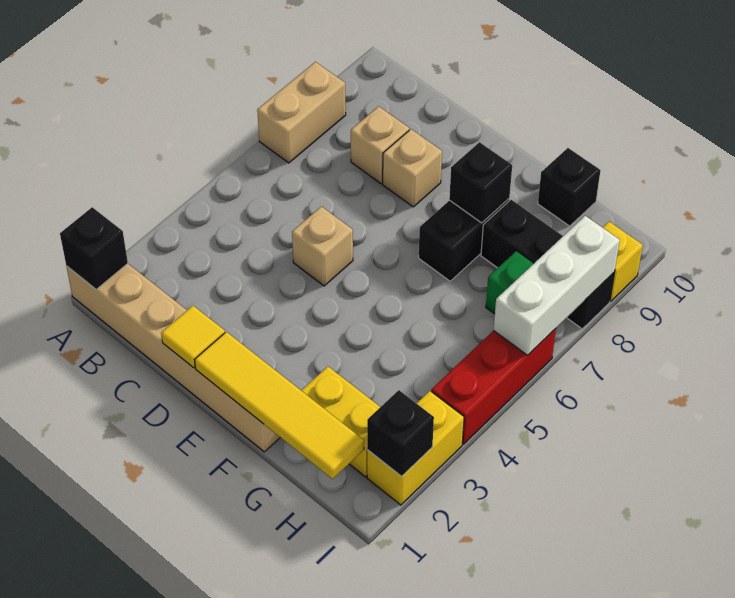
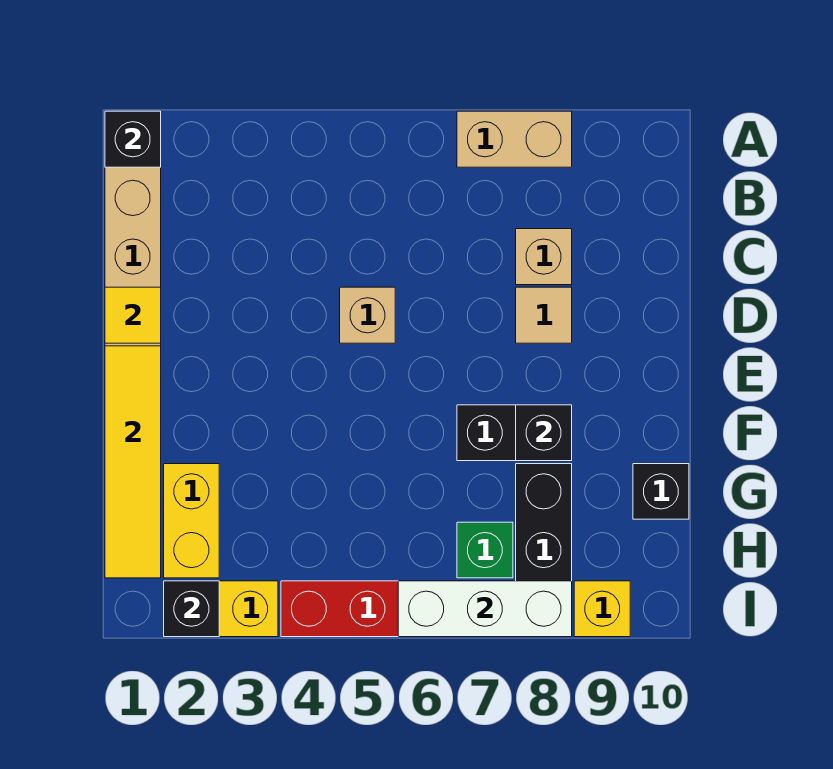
tan brick D8 level 1 -> tan tile D8 level 1

